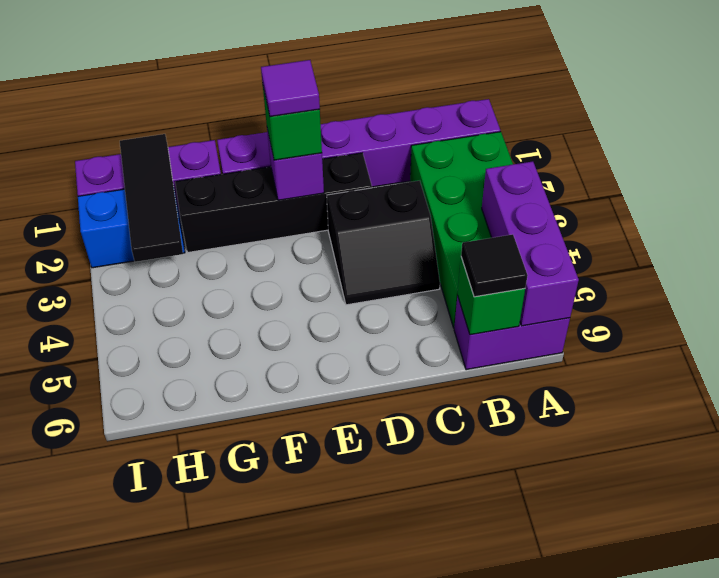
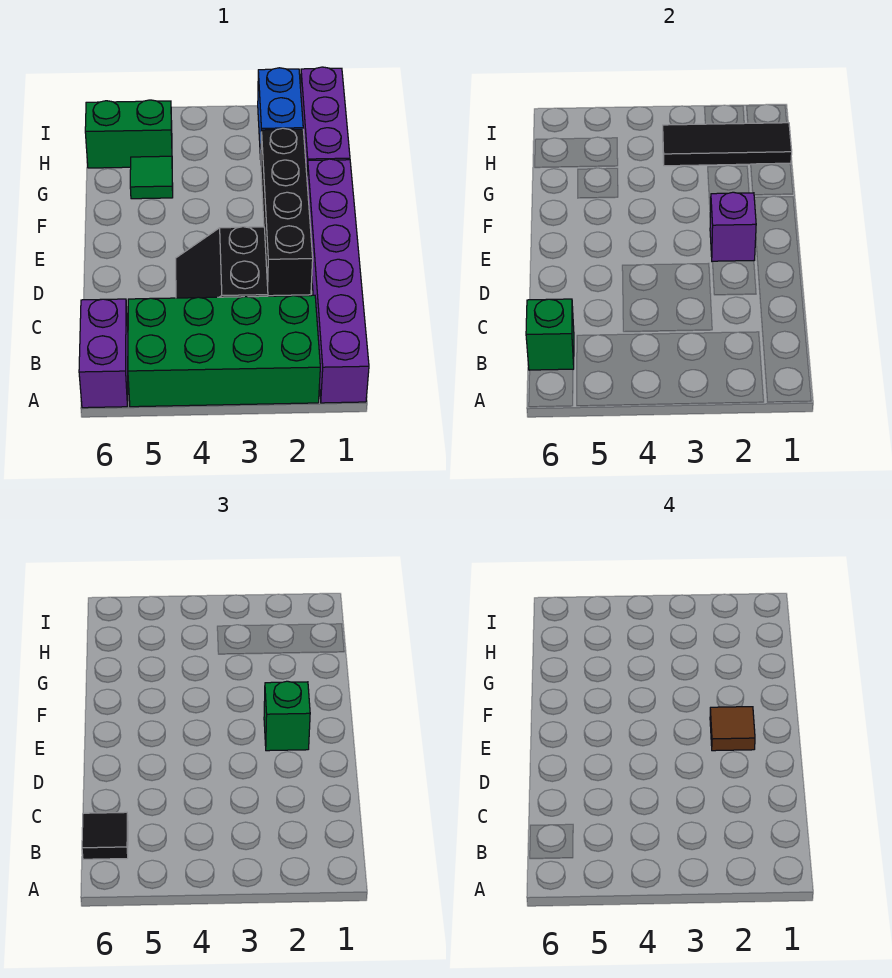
purple brick A4:A6 level 2 -> none
purple tile E2 level 4 -> brown tile E2 level 4
none -> green tile G5 level 1
none -> green brick H5:H6 level 1

